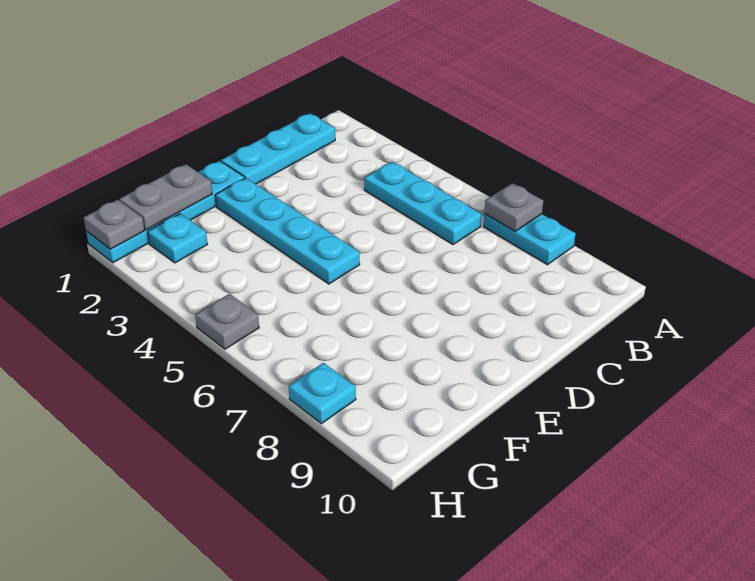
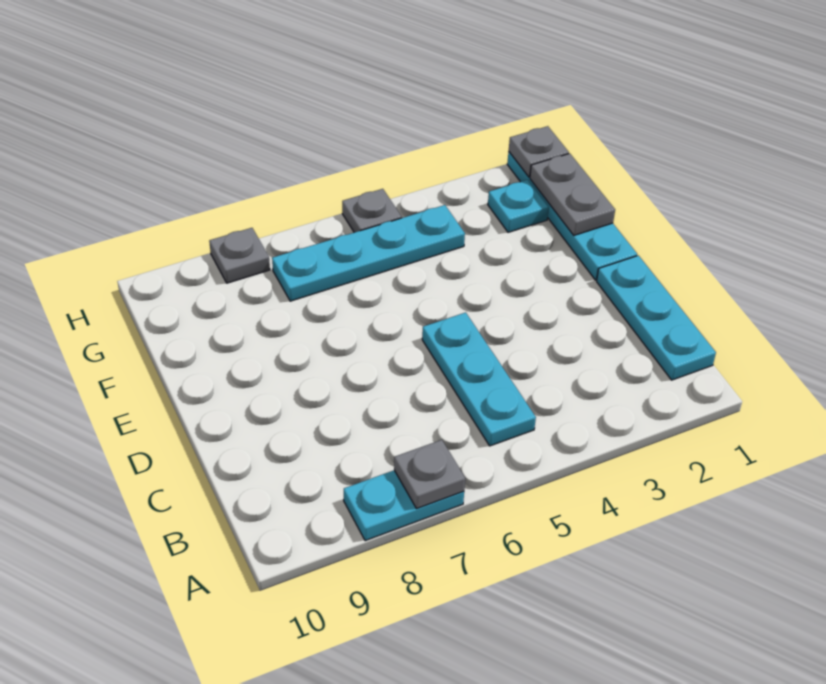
cyan plate B4:B6 level 1 -> cyan plate B5:D5 level 1
cyan plate E2:E5 level 1 -> cyan plate G4:G7 level 1
cyan plate H8 level 1 -> grey plate H8 level 1

